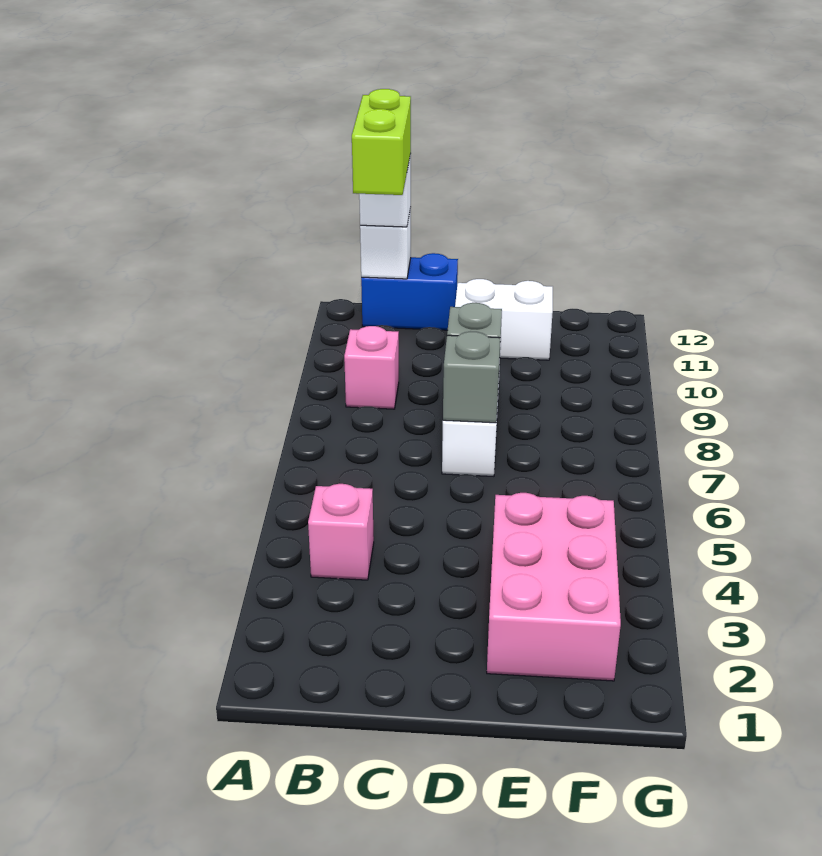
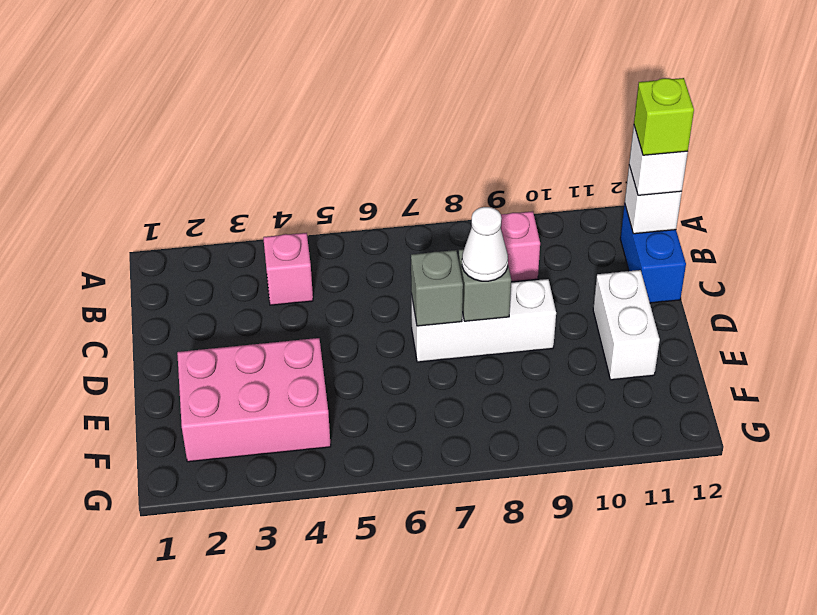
lime brick B11:B12 level 4 -> lime brick B12 level 4
none -> white cone D8 level 3

